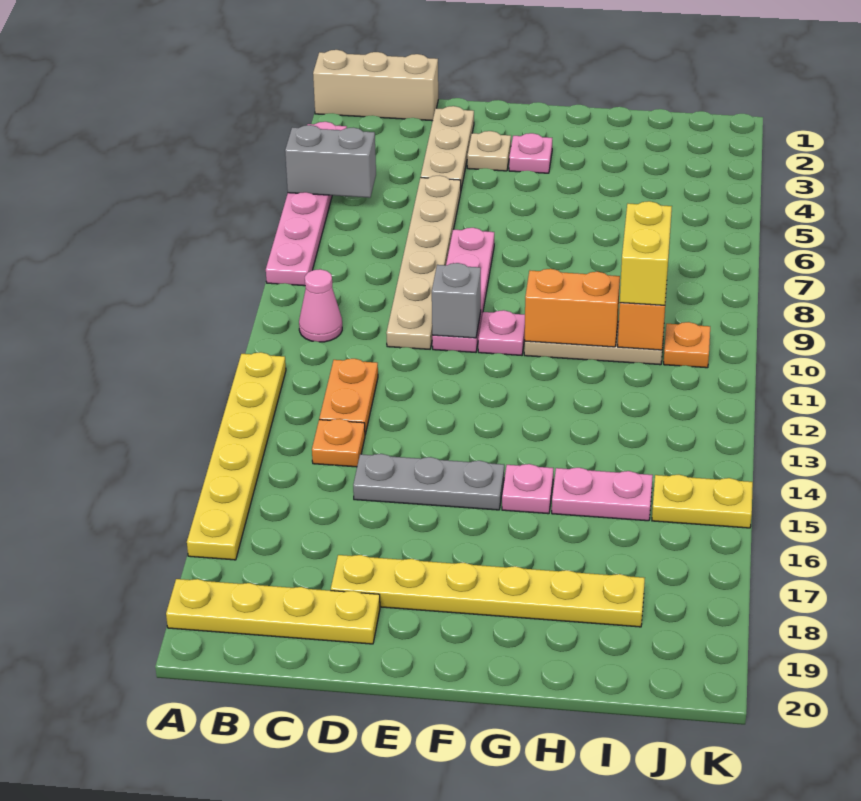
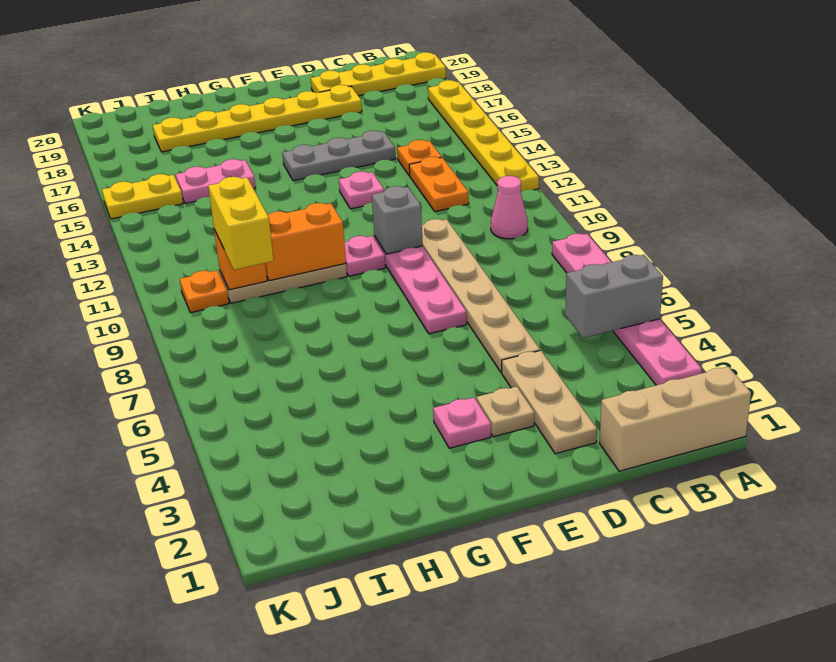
pink plate G15 level 1 -> pink plate E13 level 1

